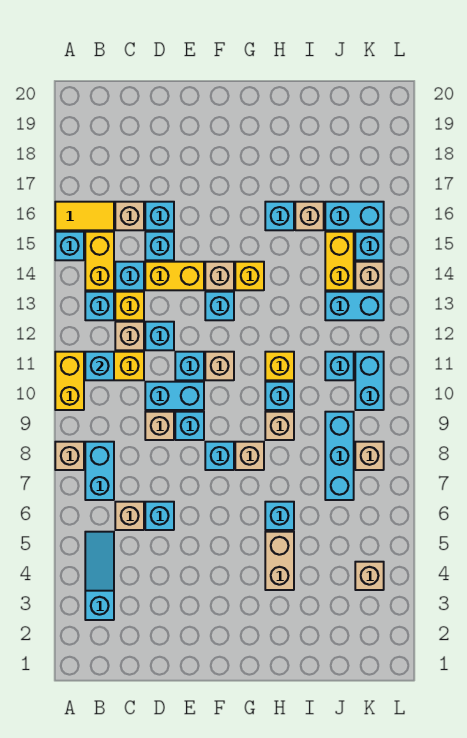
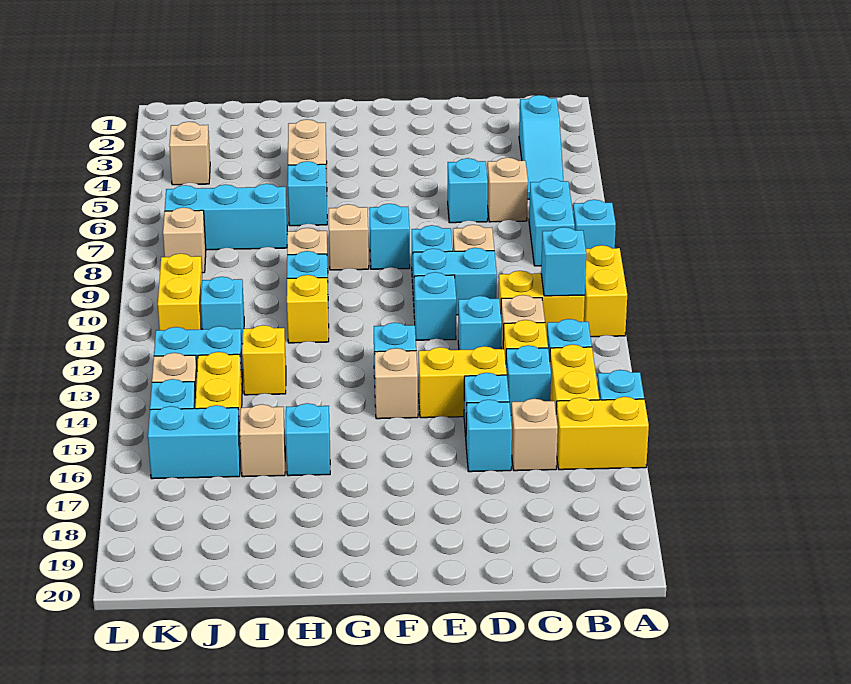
tan brick A8 level 1 -> cyan brick A8 level 1
yellow tile A16:B16 level 1 -> yellow brick A16:B16 level 1
tan brick F11 level 1 -> none
yellow brick G14 level 1 -> yellow brick I13 level 1
cyan brick J7:J9 level 1 -> cyan brick I7:K7 level 1
cyan brick K10:K11 level 1 -> yellow brick K10:K11 level 1

